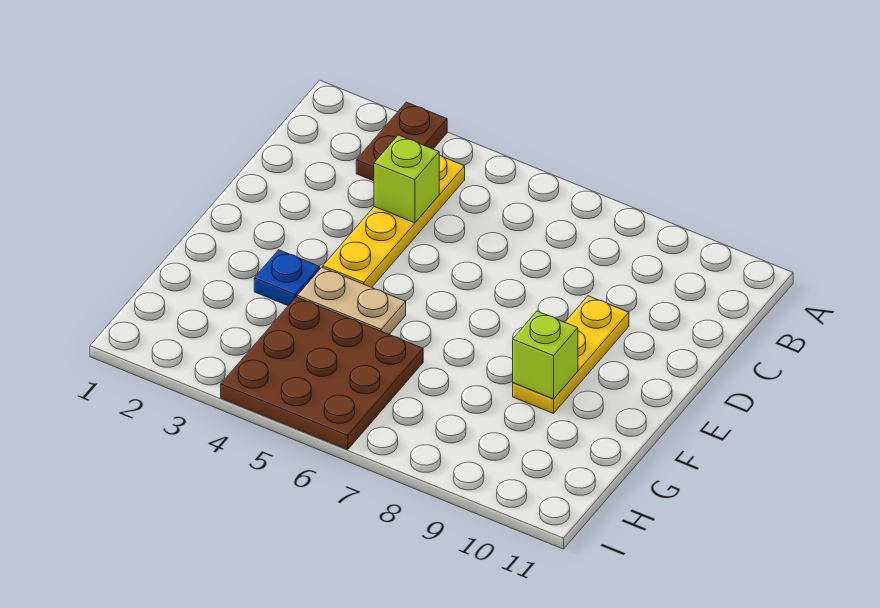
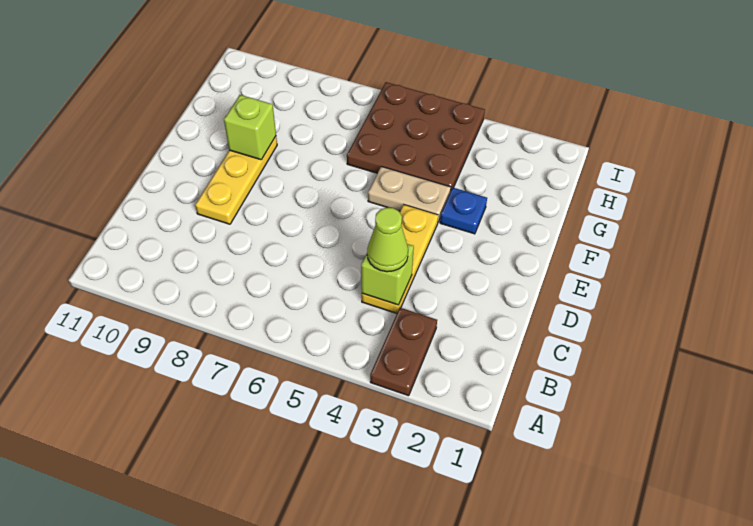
yellow plate B4:E4 level 1 -> yellow plate C4:E4 level 1
none -> lime cone C4 level 3

